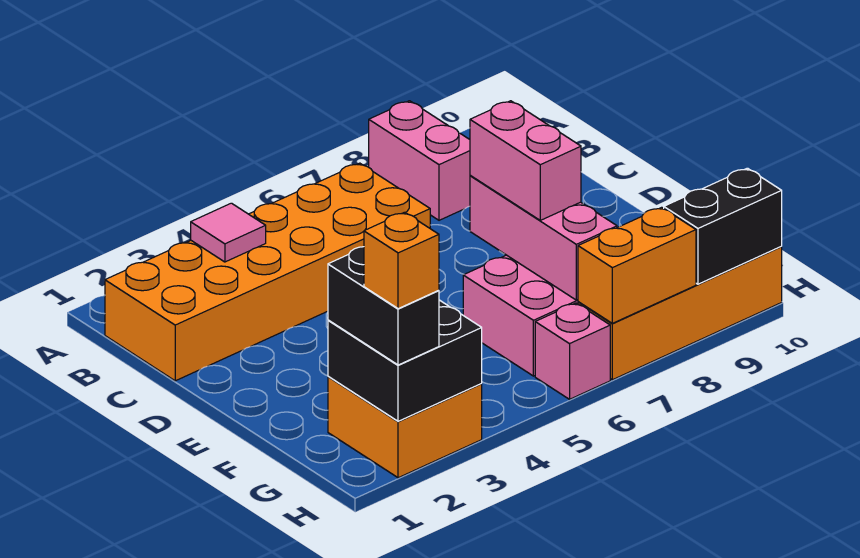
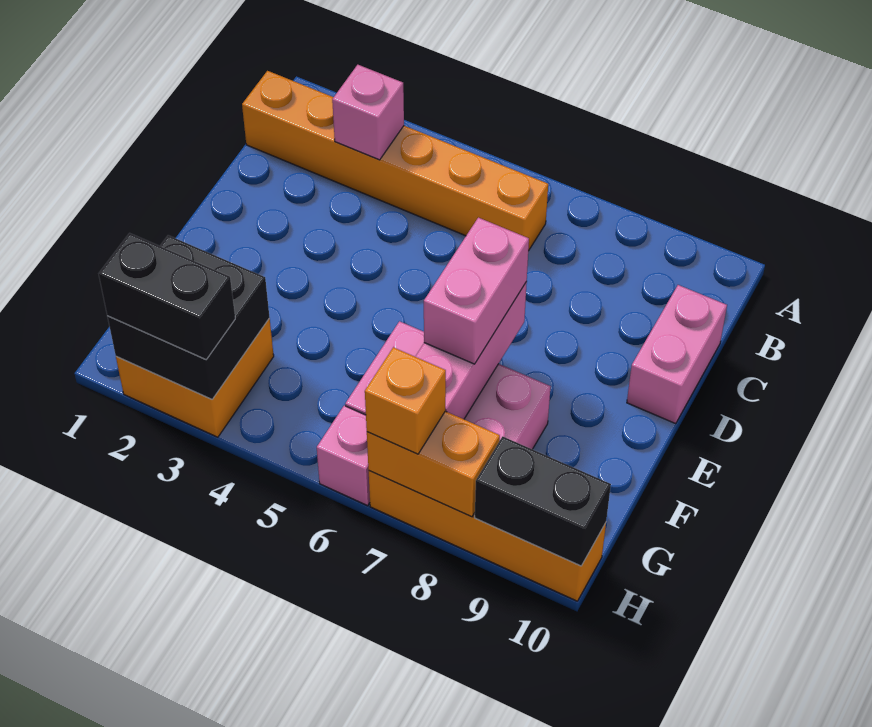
pink brick A8:B8 level 1 -> pink brick C10:D10 level 1
orange brick B1:C6 level 1 -> orange brick B1:B6 level 1
pink tile B3 level 2 -> pink brick B3 level 2
black brick G2:H2 level 3 -> black brick H2:H3 level 3
orange brick H2 level 4 -> orange brick H7 level 3

